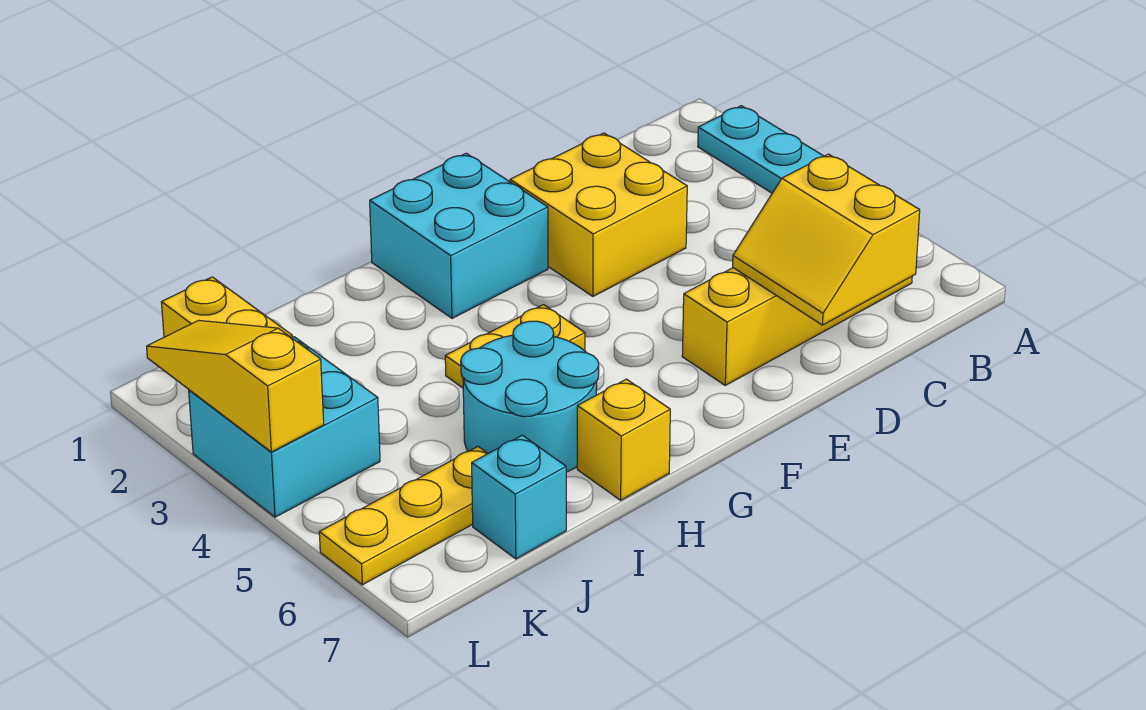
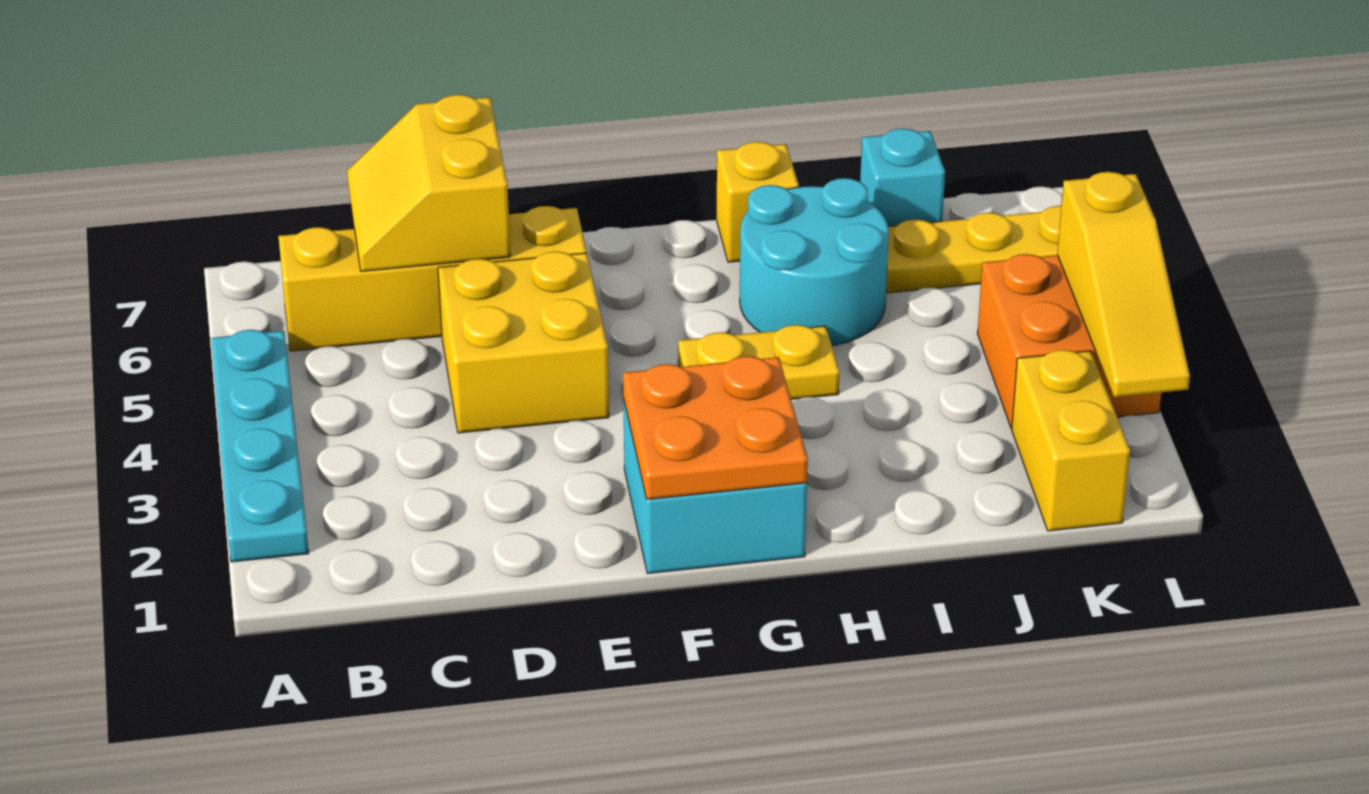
yellow slope C6:D7 level 2 top C -> yellow slope C6:D7 level 2 top D
yellow brick D2:E3 level 1 -> yellow brick D4:E5 level 1
none -> orange plate F1:G2 level 2
cyan brick K3:L4 level 1 -> orange brick K3:L4 level 1

